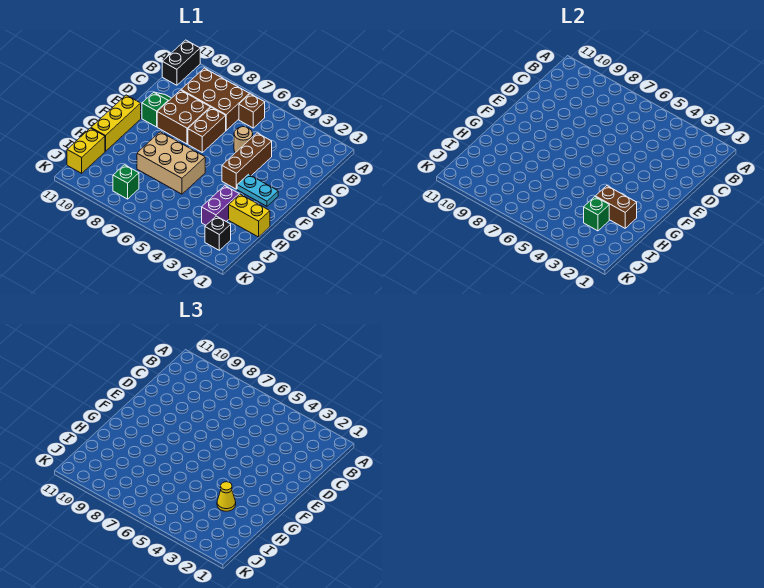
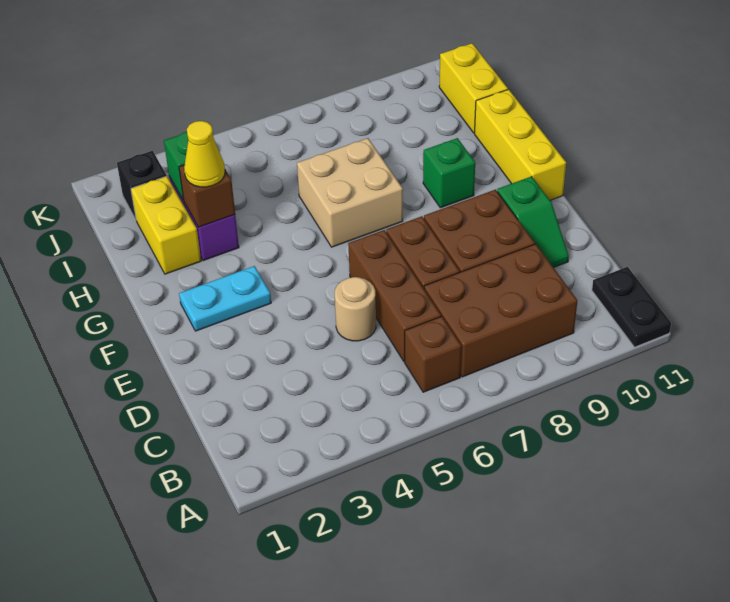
black brick A11:B11 level 1 -> black plate A11:B11 level 1
brown brick D4:F4 level 1 -> brown brick C6:E6 level 1
tan brick G6:H8 level 1 -> tan brick G6:H7 level 1
yellow brick H1:H2 level 1 -> yellow brick H2:I2 level 1
brown brick H2:H3 level 2 -> brown brick H3 level 2
green brick J8 level 1 -> green brick G9 level 1

